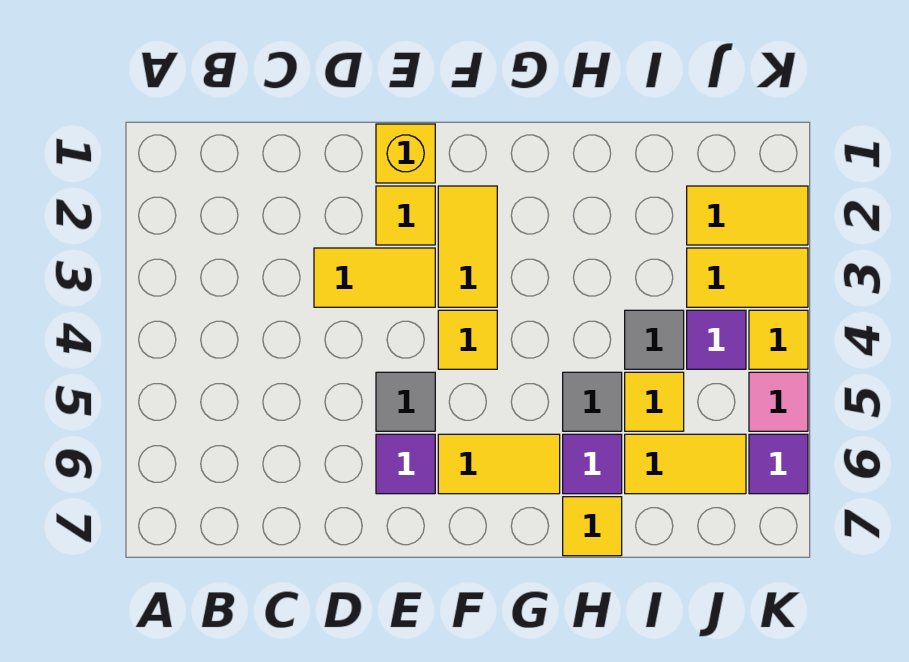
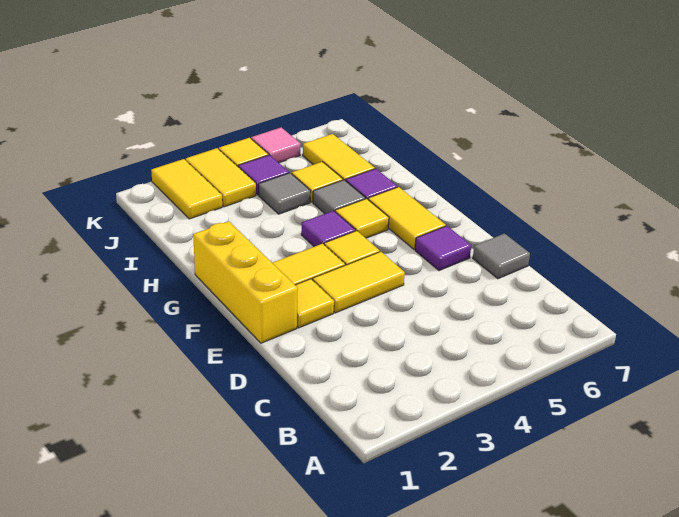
yellow tile D3:E3 level 1 -> yellow tile E3:E4 level 1
yellow brick E1 level 1 -> yellow brick E1:G1 level 1
grey tile E5 level 1 -> grey tile D7 level 1
yellow tile H7 level 1 -> yellow tile G5 level 1
purple tile K6 level 1 -> purple tile G4 level 1

